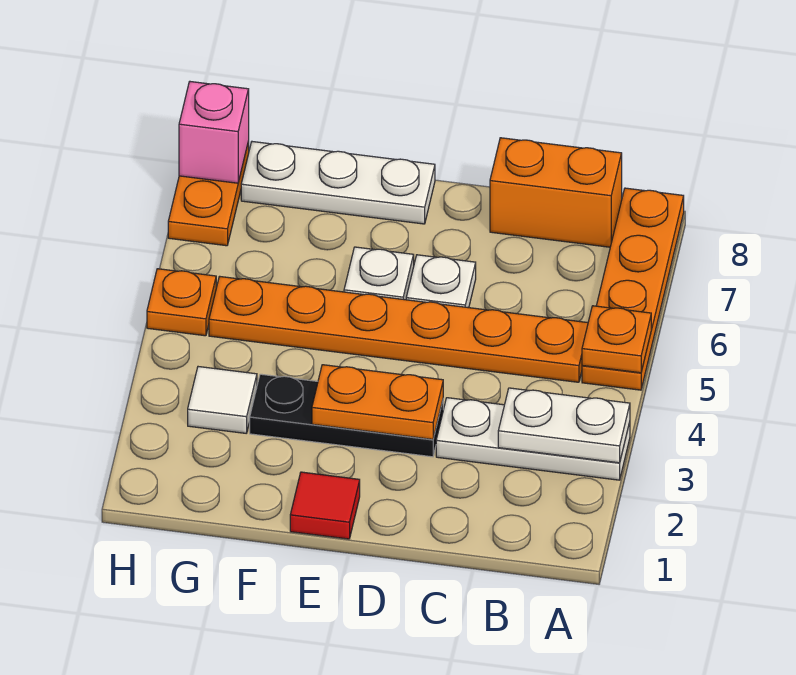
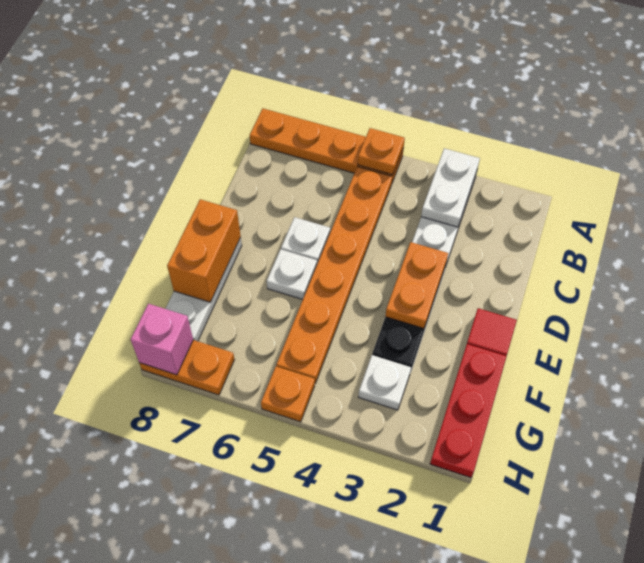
orange brick B8:C8 level 1 -> orange brick E8:F8 level 2
none -> red plate F1:H1 level 1
white tile G3 level 1 -> white plate G3 level 1

